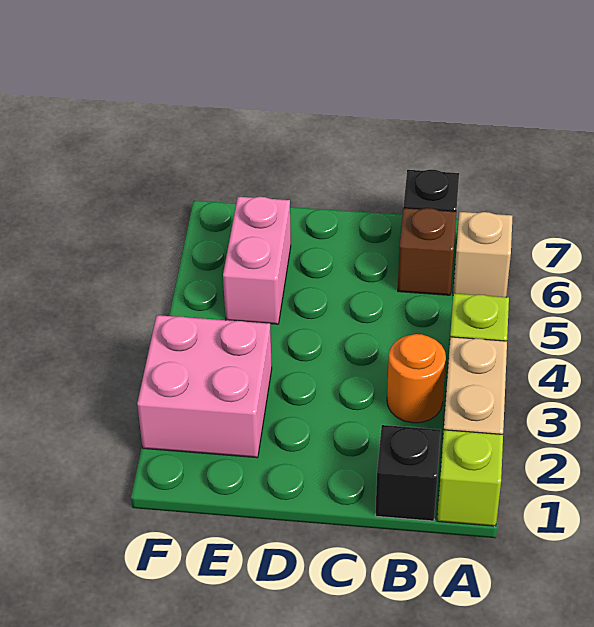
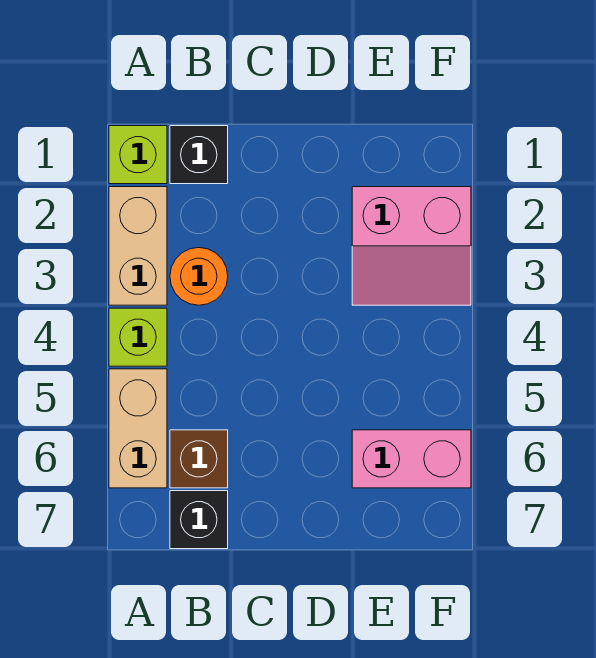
tan brick A6 level 1 -> tan brick A5:A6 level 1
pink brick E2:F3 level 1 -> pink slope E2:F3 level 1 top 2
pink brick E5:E6 level 1 -> pink brick E6:F6 level 1

